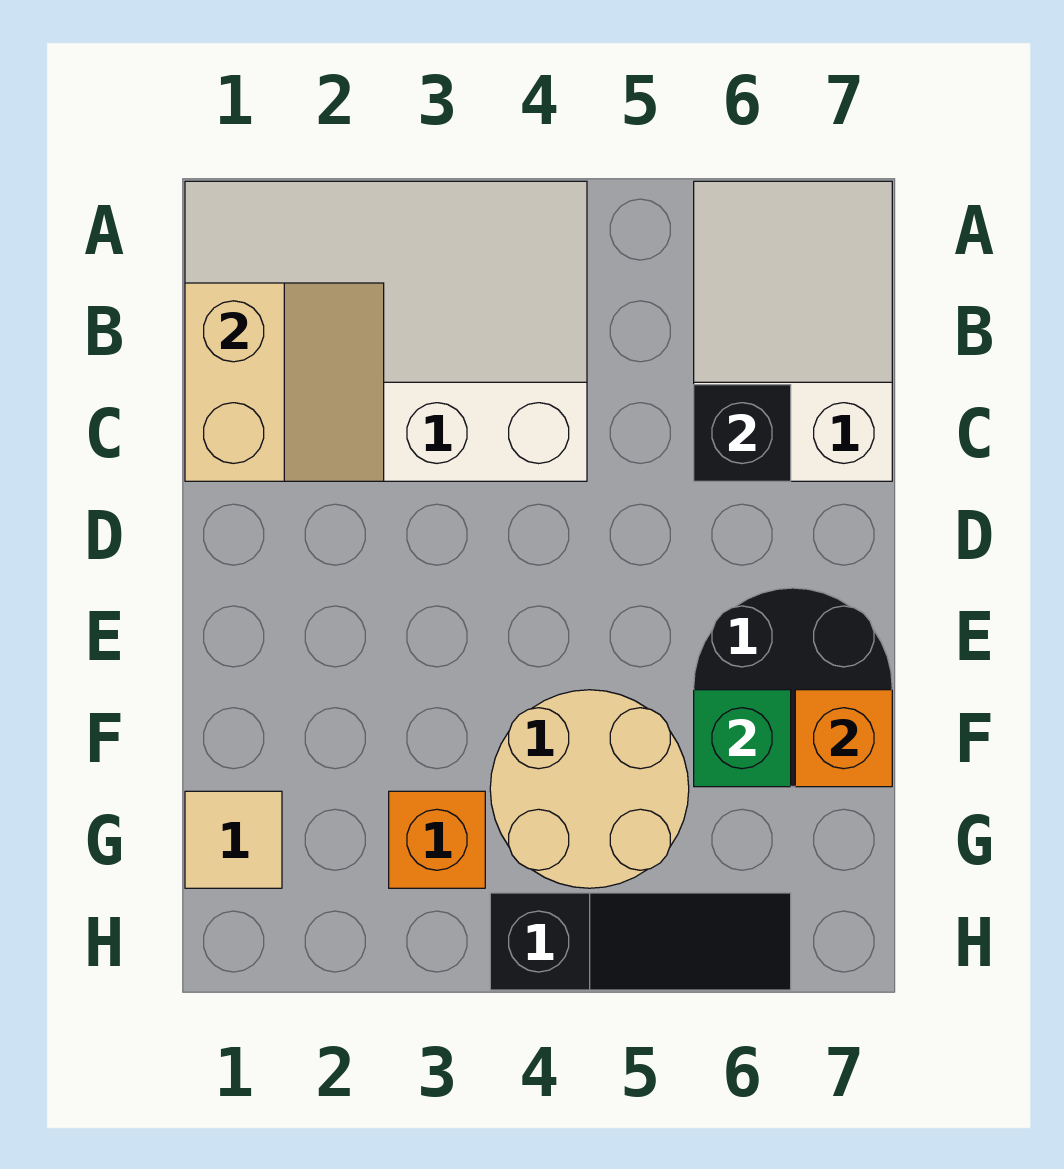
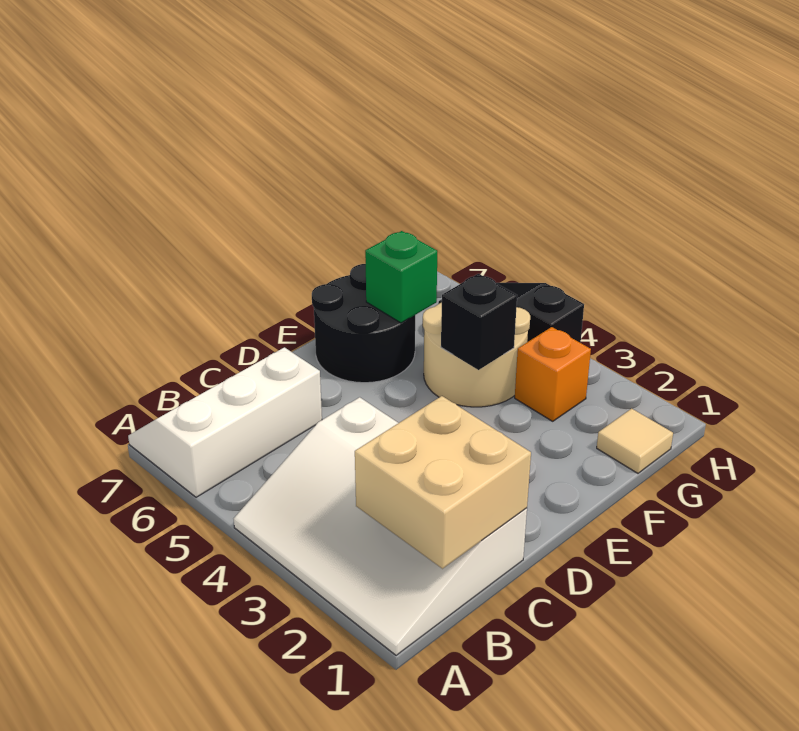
white slope A6:C7 level 1 top C -> white slope A6:C7 level 1 top 6
tan slope B1:C2 level 2 top 1 -> tan brick B1:C2 level 2
black brick C6 level 2 -> black brick F4 level 2
orange brick F7 level 2 -> none

